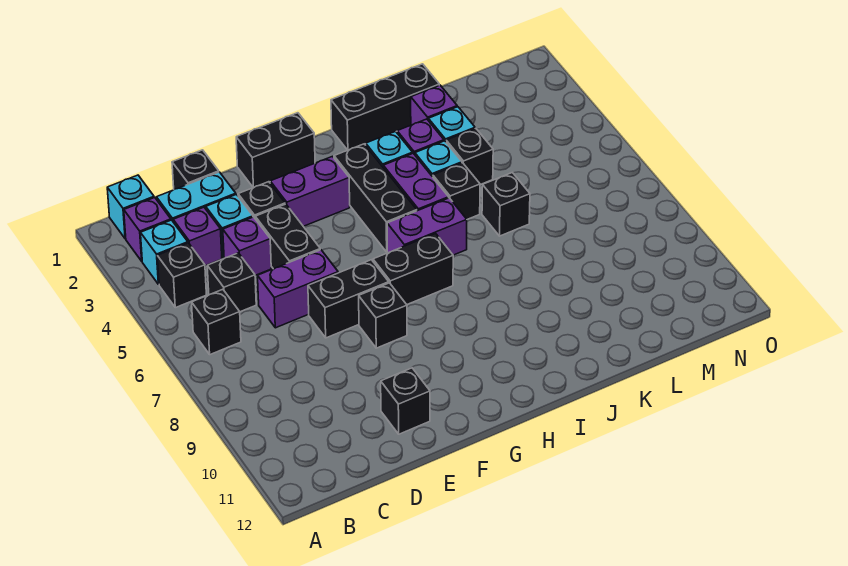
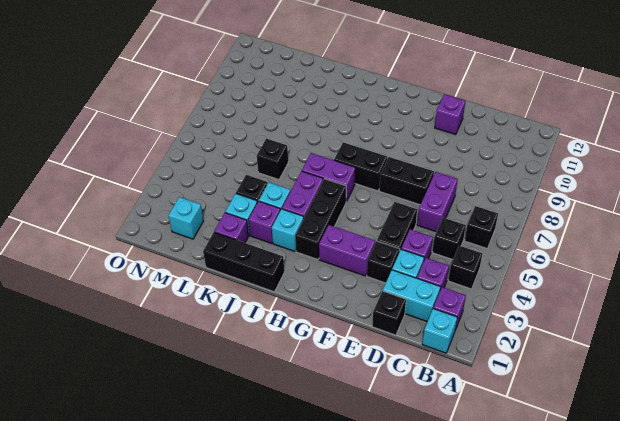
cyan brick B3 level 1 -> cyan brick M2 level 1
purple brick D6:E6 level 1 -> purple brick D6:D7 level 1
black brick E11 level 1 -> purple brick E11 level 1
black brick F1:G1 level 1 -> none
black brick F8 level 1 -> none
black brick J5 level 1 -> none

